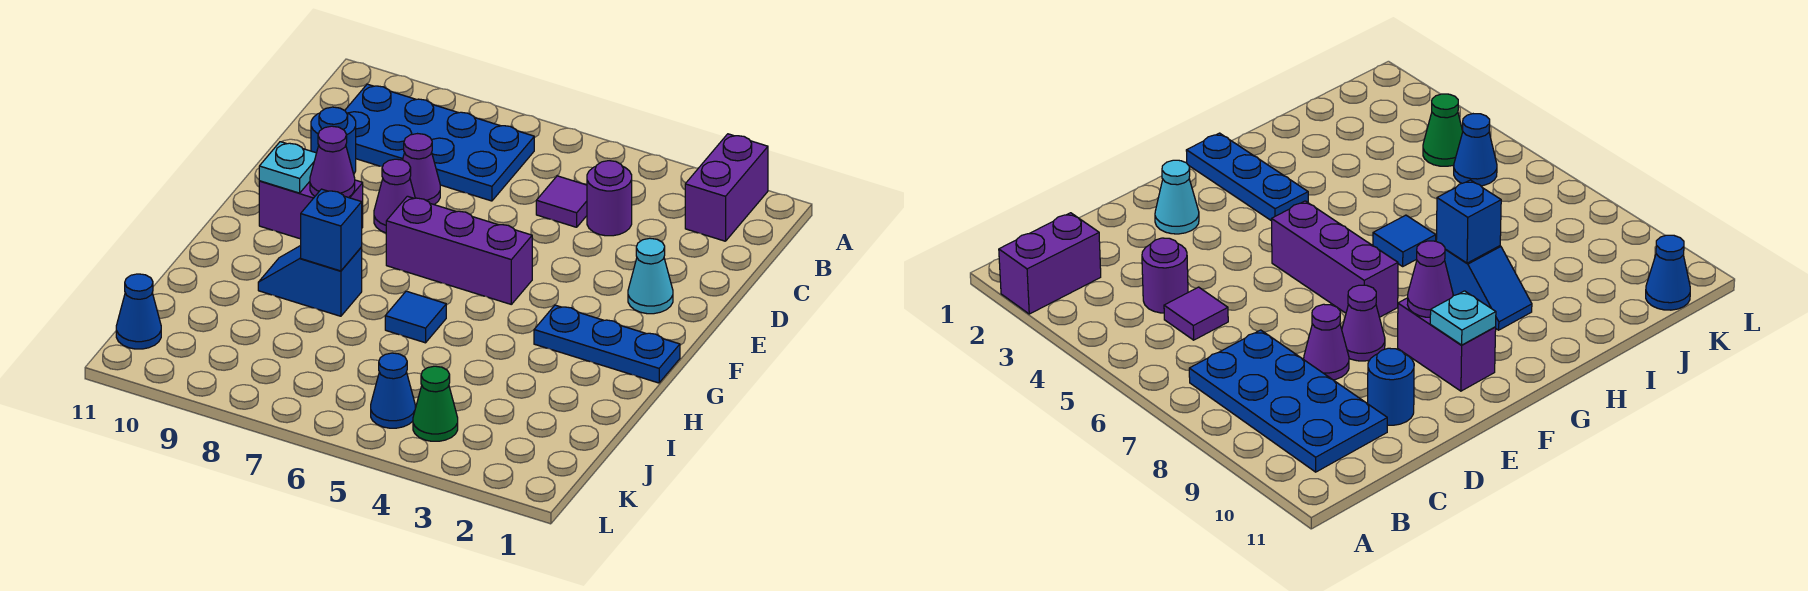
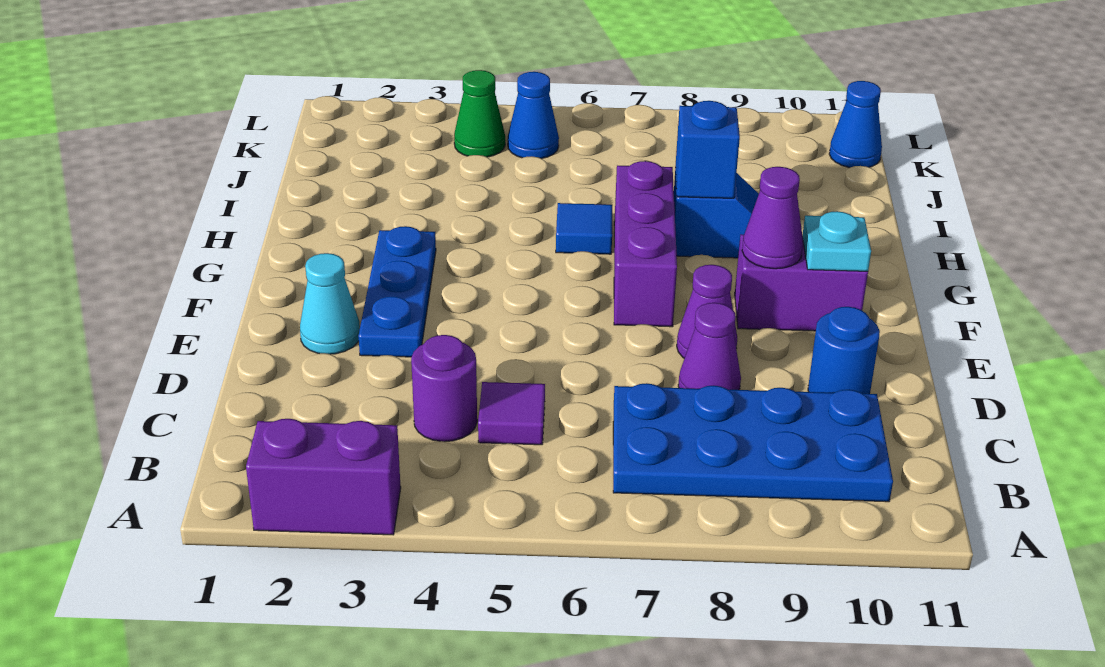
purple brick A2:B2 level 1 -> purple brick A2:A3 level 1
purple brick F5:F7 level 1 -> purple brick F7:H7 level 1
blue plate G1:G3 level 1 -> blue plate E3:G3 level 1

